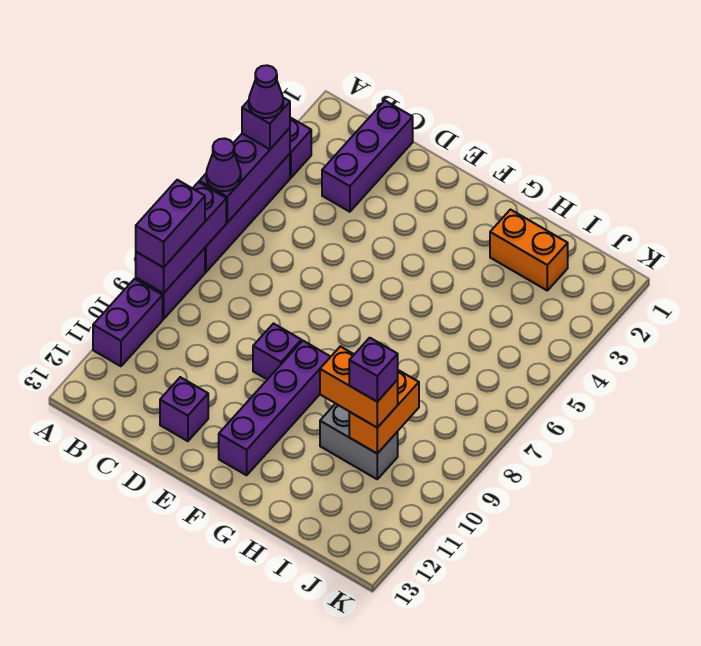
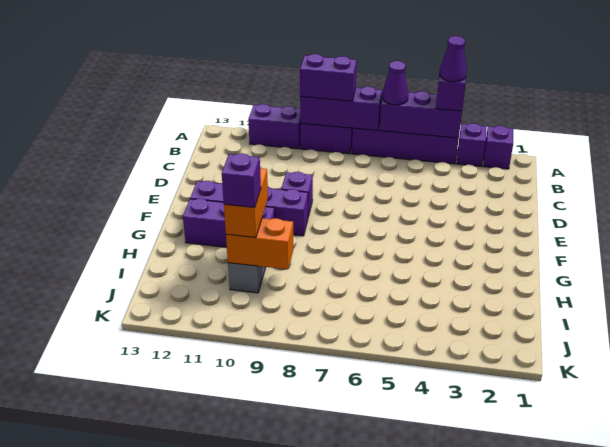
purple brick C1:C3 level 1 -> purple brick G10:G12 level 1
purple brick D12 level 1 -> purple brick A2 level 1
orange brick H2:I2 level 1 -> none

